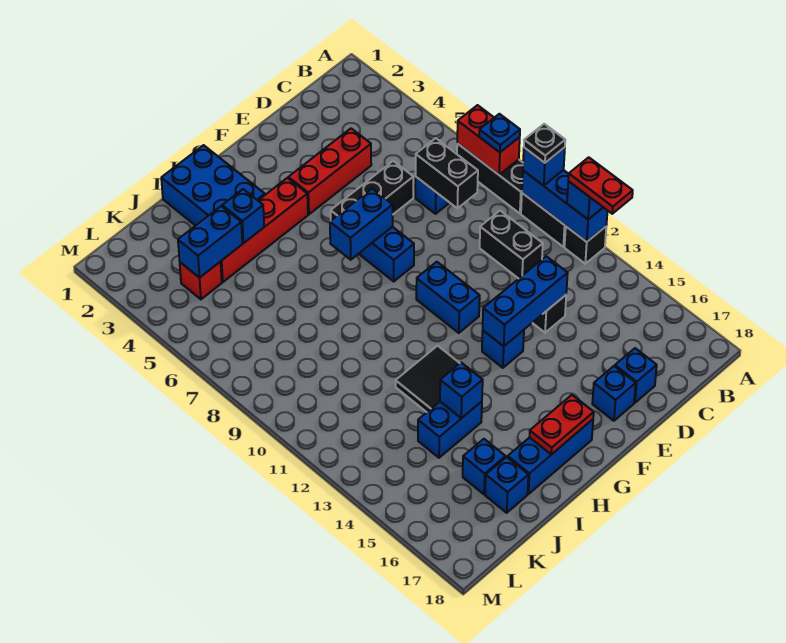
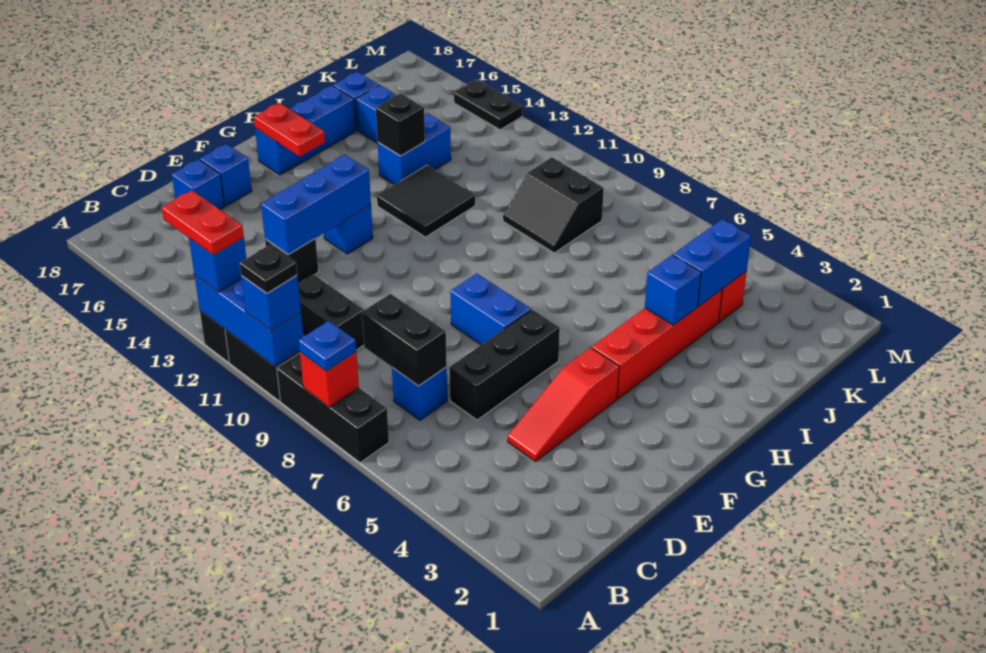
red brick A7:A8 level 2 -> red brick A8 level 2
red brick D4:F4 level 1 -> red slope D4:F4 level 1 top F
blue brick F7:G7 level 2 -> none
blue brick F10:F11 level 1 -> none
red plate G17:H17 level 2 -> red plate G16:G17 level 2
blue brick H1:I3 level 1 -> none
blue brick I14 level 2 -> black brick I14 level 2
none -> black slope J9:K10 level 1 top K
none -> black plate M14:M15 level 1

